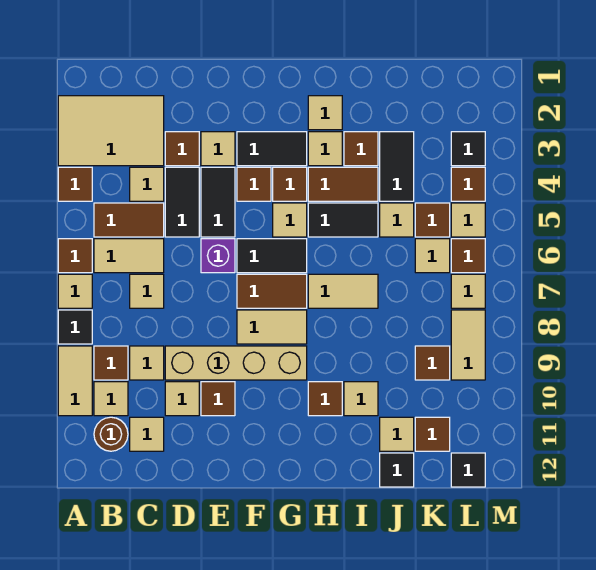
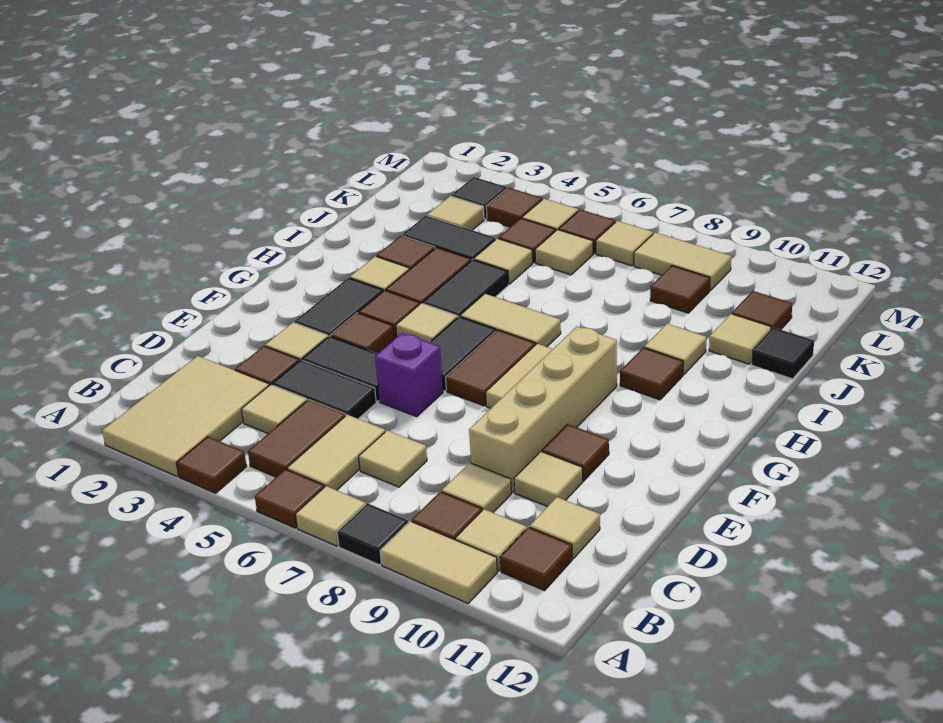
brown round brick B11 level 1 -> brown tile B11 level 1
tan tile H2 level 1 -> tan tile K3 level 1
tan tile H7:I7 level 1 -> tan tile H6:H7 level 1
black tile L12 level 1 -> none

